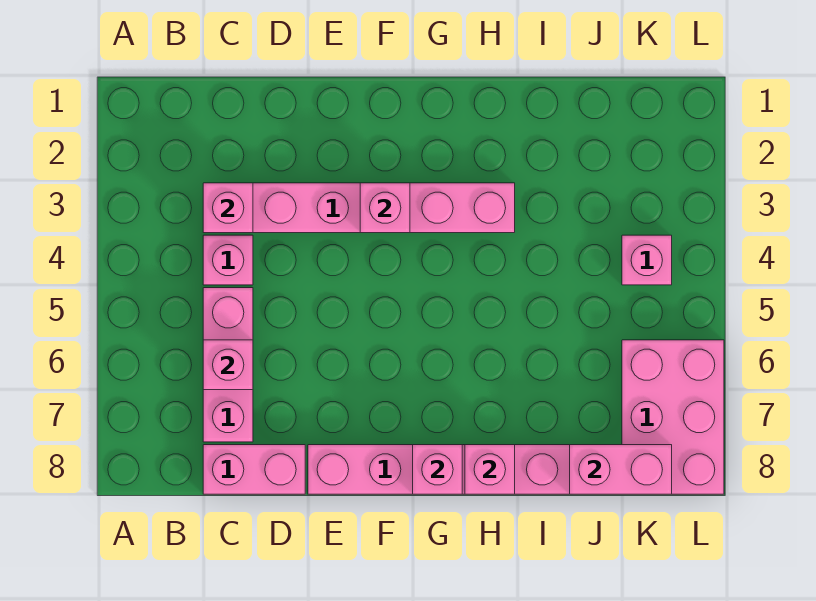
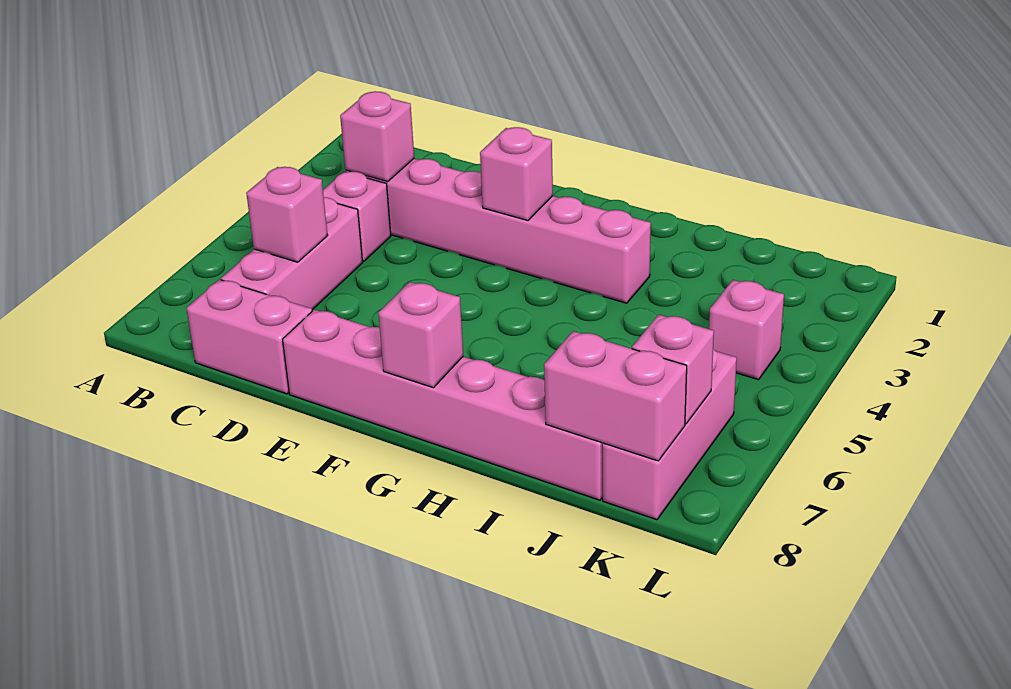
pink brick H8 level 2 -> pink brick K7 level 2
pink brick K6:L8 level 1 -> pink brick K6:K8 level 1

